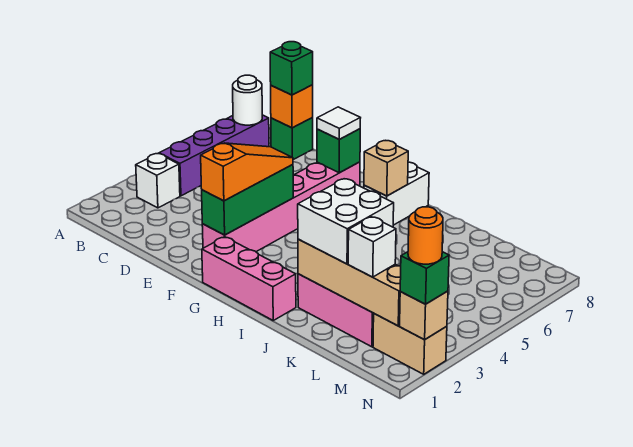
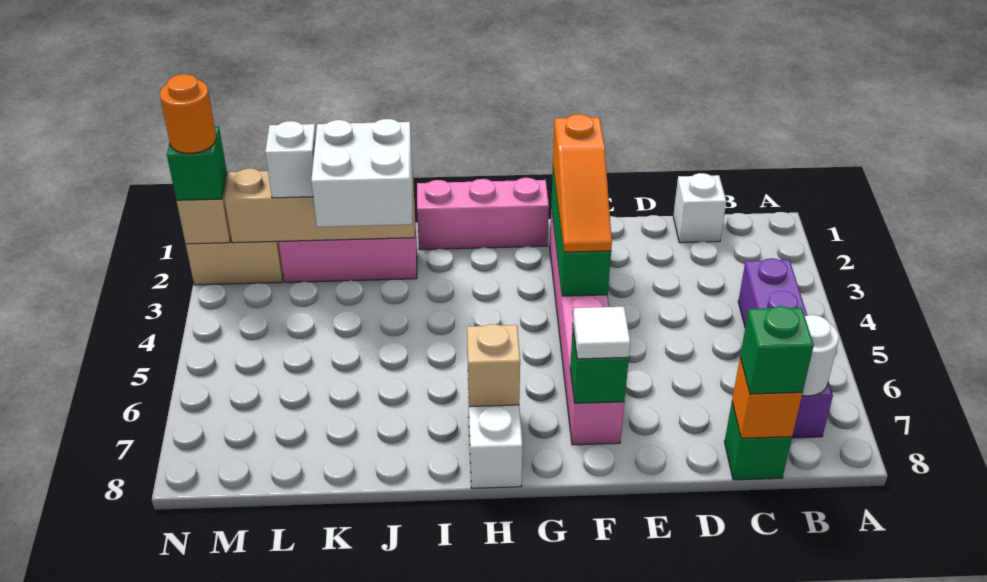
white brick B3 level 1 -> white brick C1 level 1

